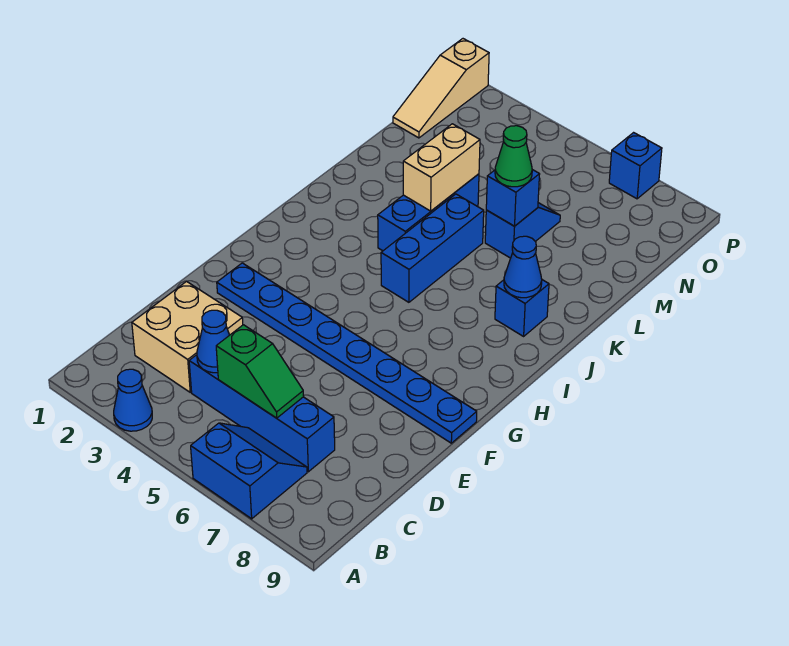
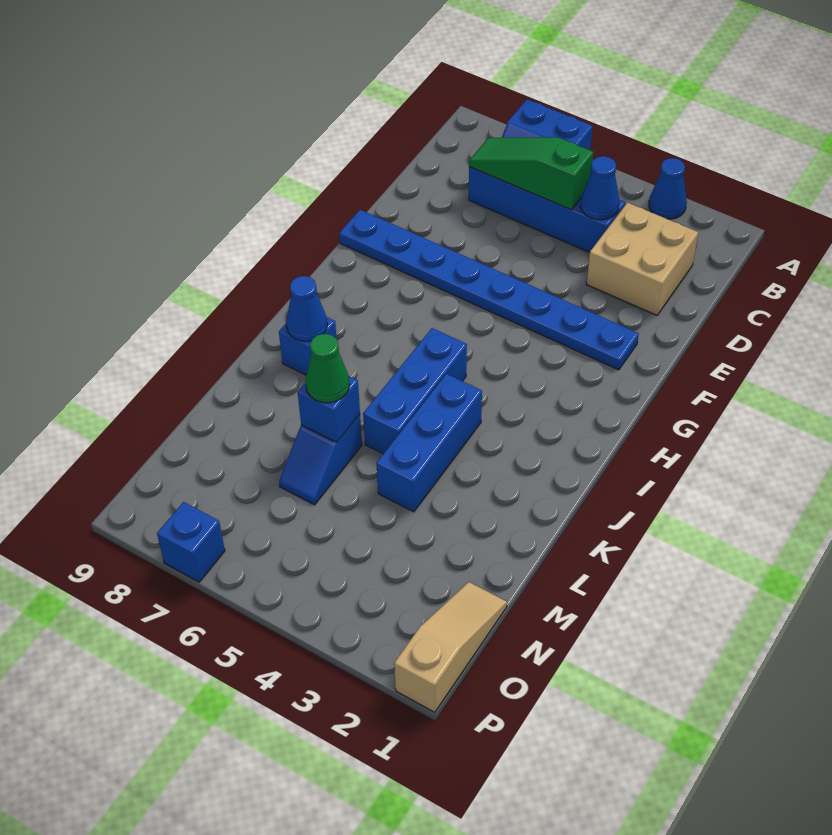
green slope C5:C6 level 2 top 5 -> green slope C5:C7 level 2 top 5
tan brick K4:L4 level 2 -> none

